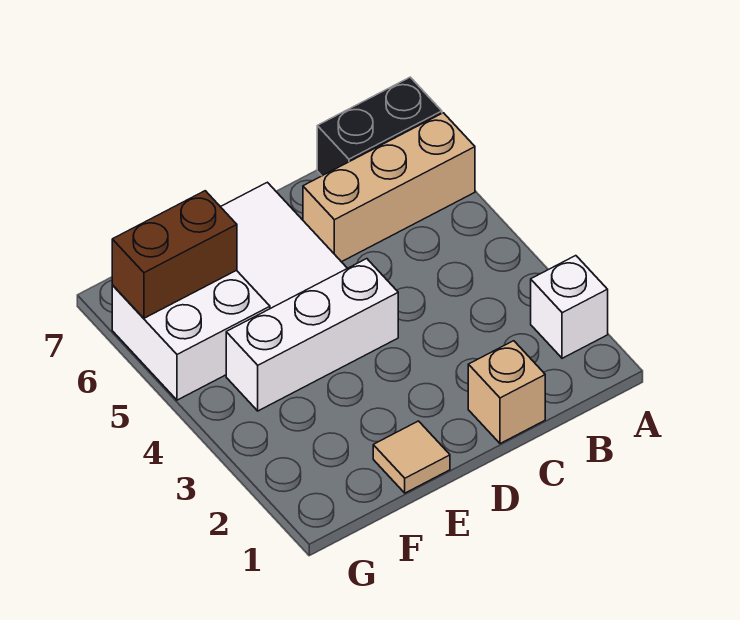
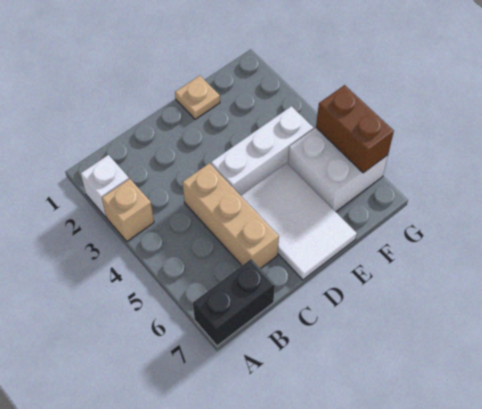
tan brick A6:C6 level 1 -> tan brick C4:C6 level 1
tan brick C1 level 1 -> tan brick A3 level 1
tan tile E1 level 1 -> tan plate E1 level 1
brown brick F6:G6 level 2 -> brown brick G5:G6 level 2

